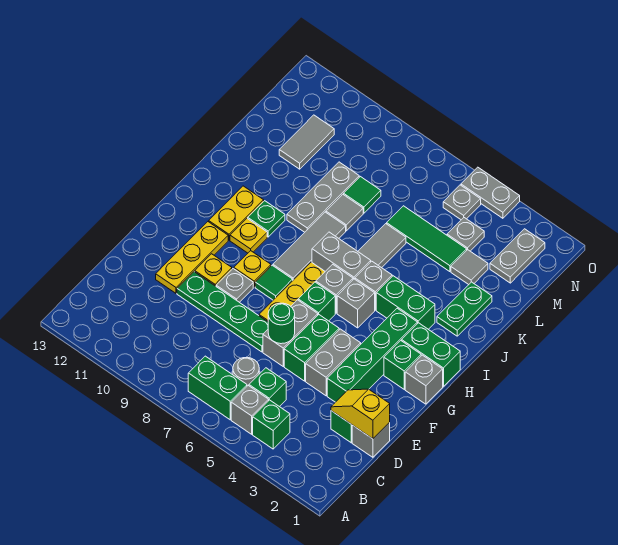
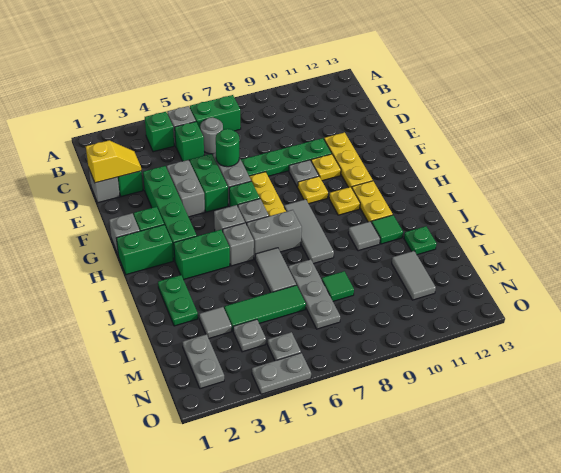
green tile G8 level 1 -> green tile J11 level 1
green plate I10 level 1 -> green plate K12 level 1
grey plate J9:L9 level 1 -> grey plate K7:M7 level 1
grey tile K8 level 1 -> grey tile J10 level 1

